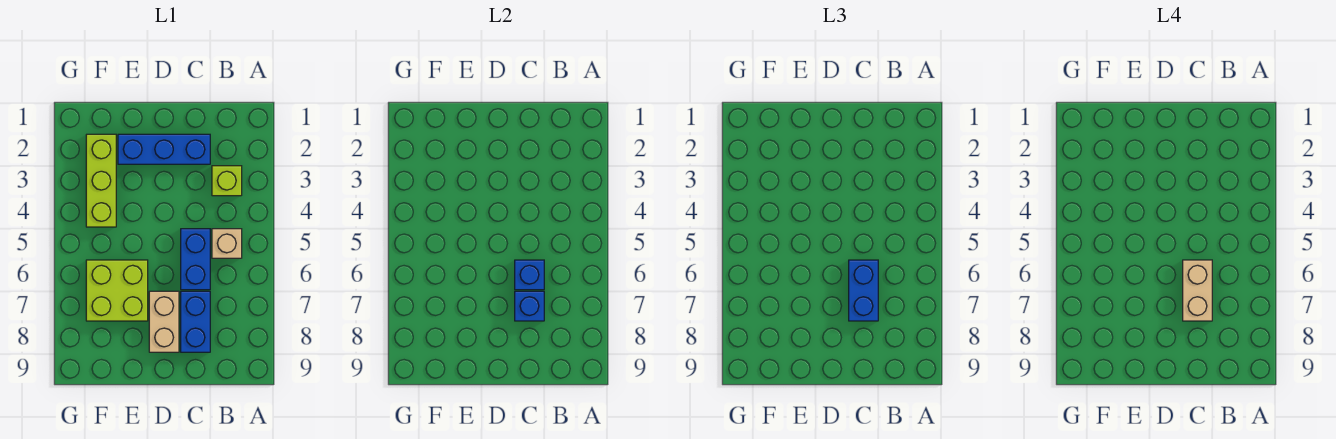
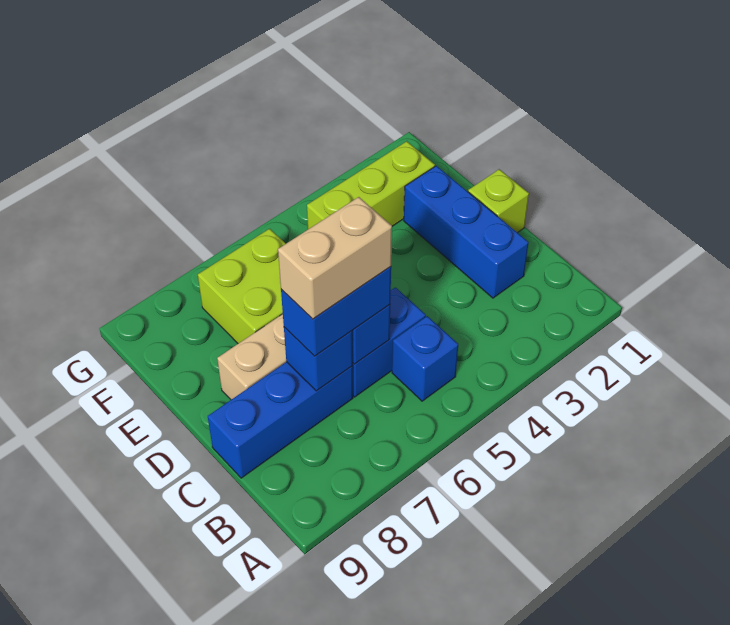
lime brick B3 level 1 -> lime brick D1 level 1
tan brick B5 level 1 -> blue brick B5 level 1
blue brick C7:C8 level 1 -> blue brick C7:C9 level 1

